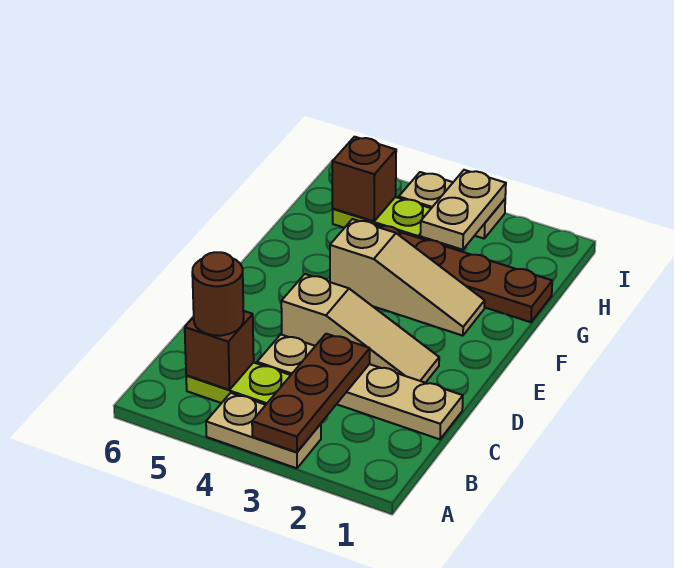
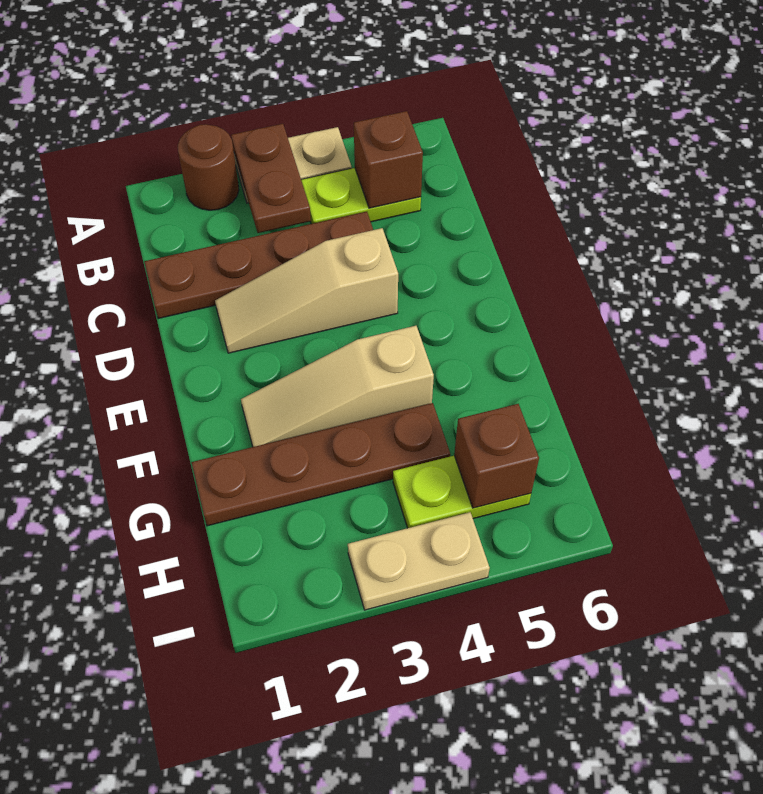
brown plate A3:C3 level 2 -> brown plate A3:B3 level 2
brown round brick B5 level 3 -> brown round brick A2 level 1
tan plate C1:C4 level 1 -> brown plate C1:C4 level 1
tan plate H3:I3 level 2 -> none

